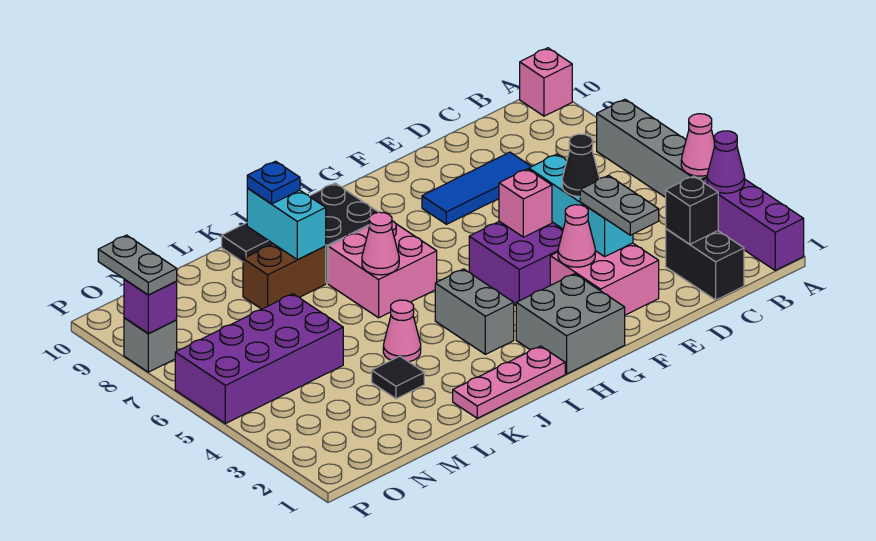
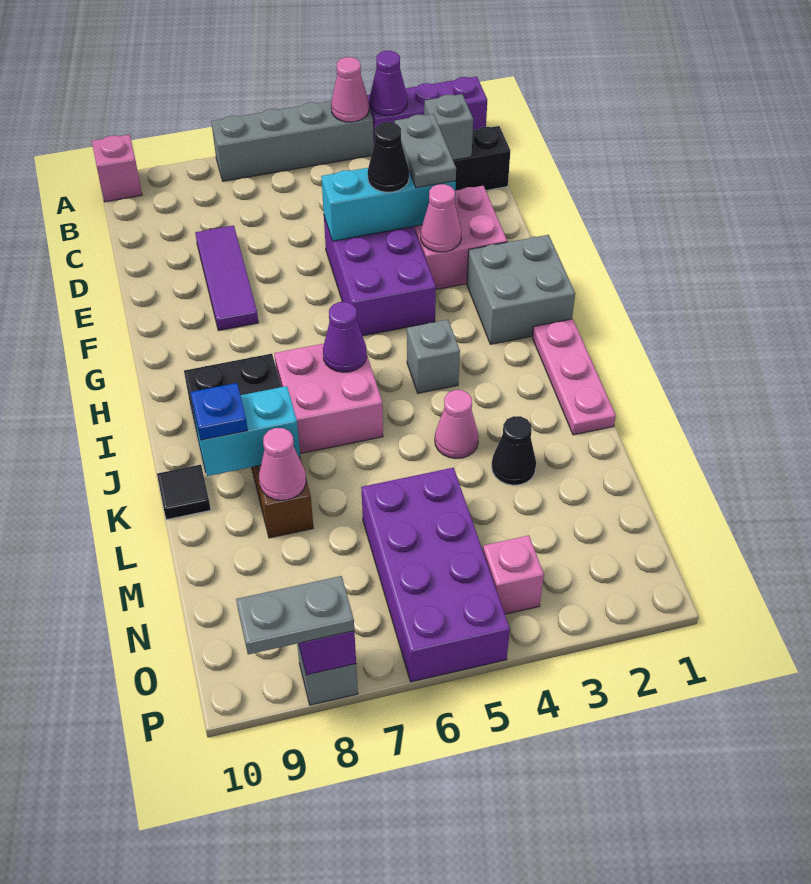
black brick C2 level 2 -> grey brick C2 level 2
blue tile D8:F8 level 1 -> purple tile D8:F8 level 1
grey plate E2:E3 level 3 -> grey plate D3:E3 level 3
pink brick F5 level 2 -> pink brick O4 level 1
grey brick I3:I4 level 1 -> grey brick I4 level 1
none -> purple cone I6 level 2
pink cone J6 level 2 -> pink cone L8 level 2
black tile L3 level 1 -> black cone L3 level 1

